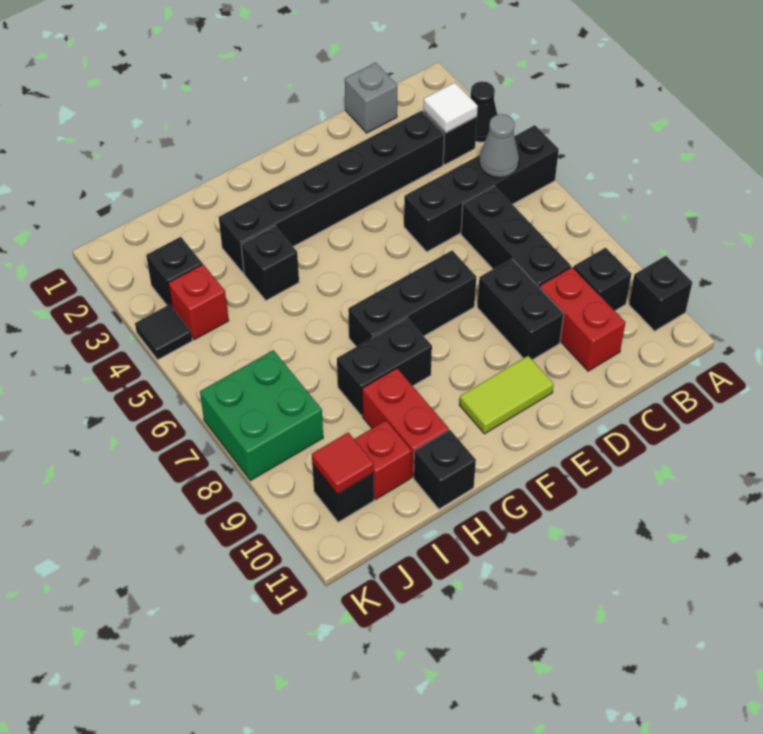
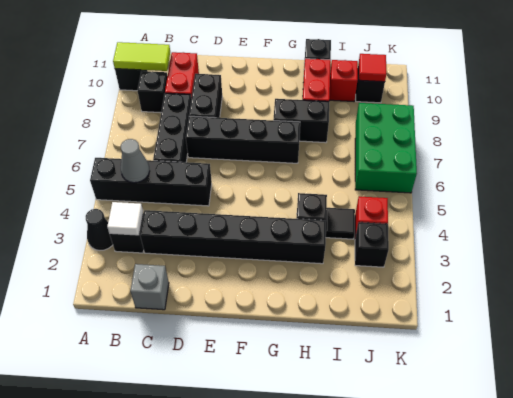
black brick E7:G7 level 1 -> black brick D7:G7 level 1
lime tile E10:F10 level 1 -> lime tile A10:B10 level 2
green brick J7:K8 level 1 -> green brick J6:K8 level 1
black tile K4 level 1 -> black tile I4 level 1

